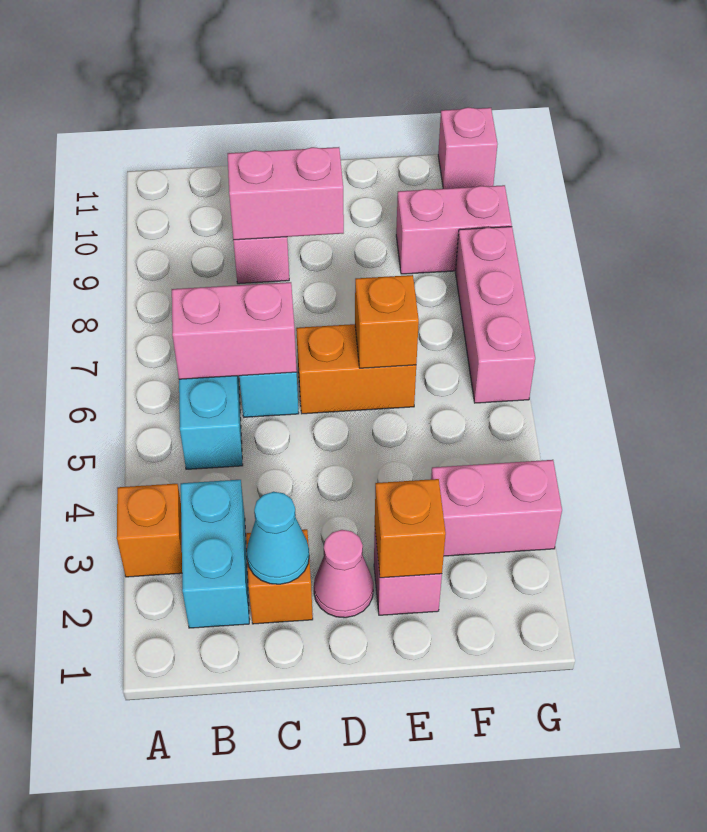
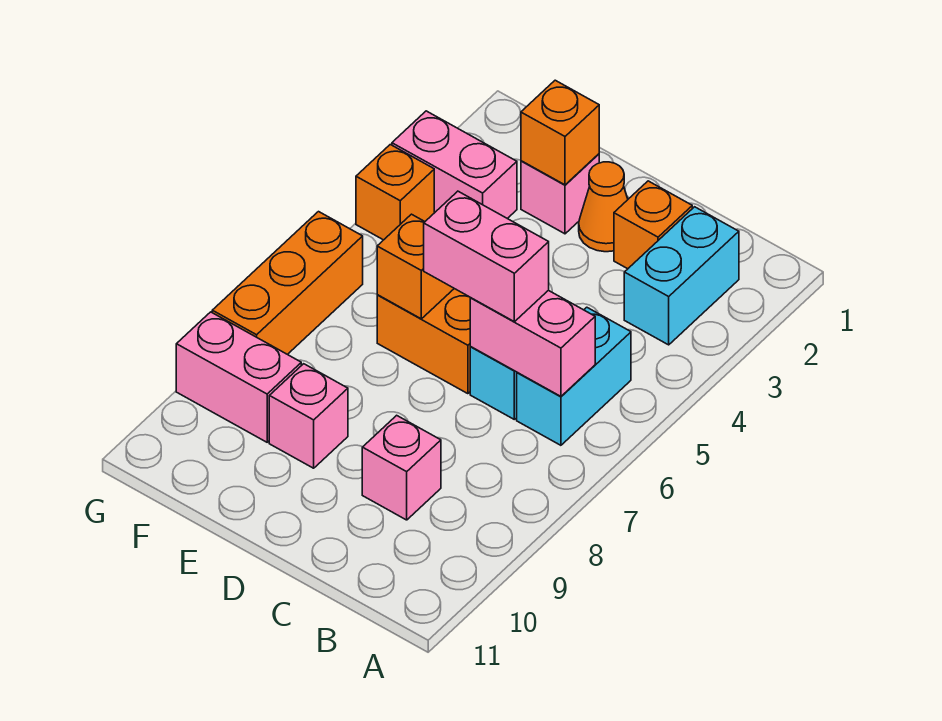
orange brick A3 level 1 -> orange brick G4 level 1
cyan cone C2 level 2 -> none
pink brick C9:D9 level 2 -> pink brick C6:D6 level 3
pink cone D2 level 1 -> orange cone D2 level 1
pink brick G6:G8 level 1 -> orange brick G6:G8 level 1
pink brick G11 level 1 -> pink brick E9 level 1

